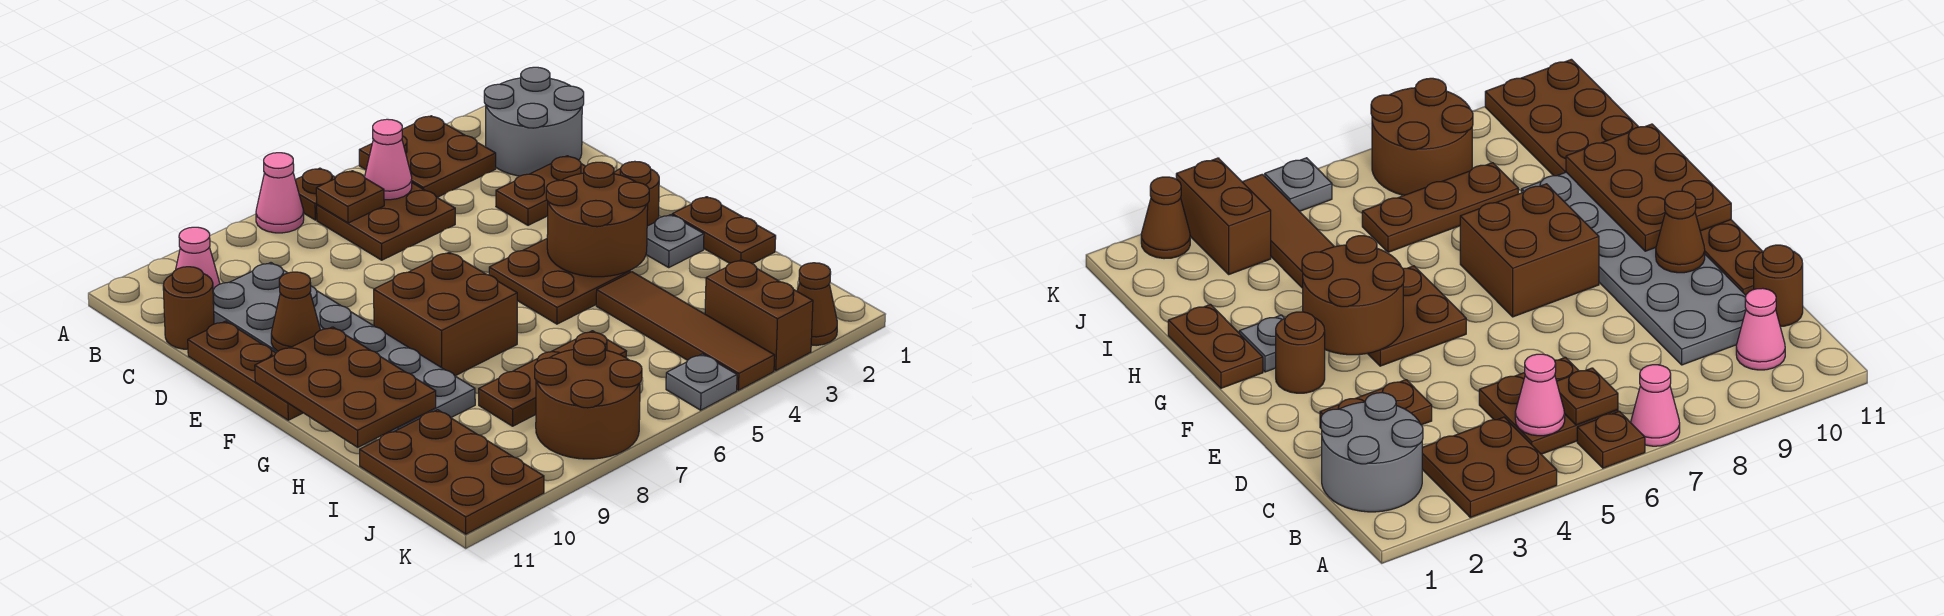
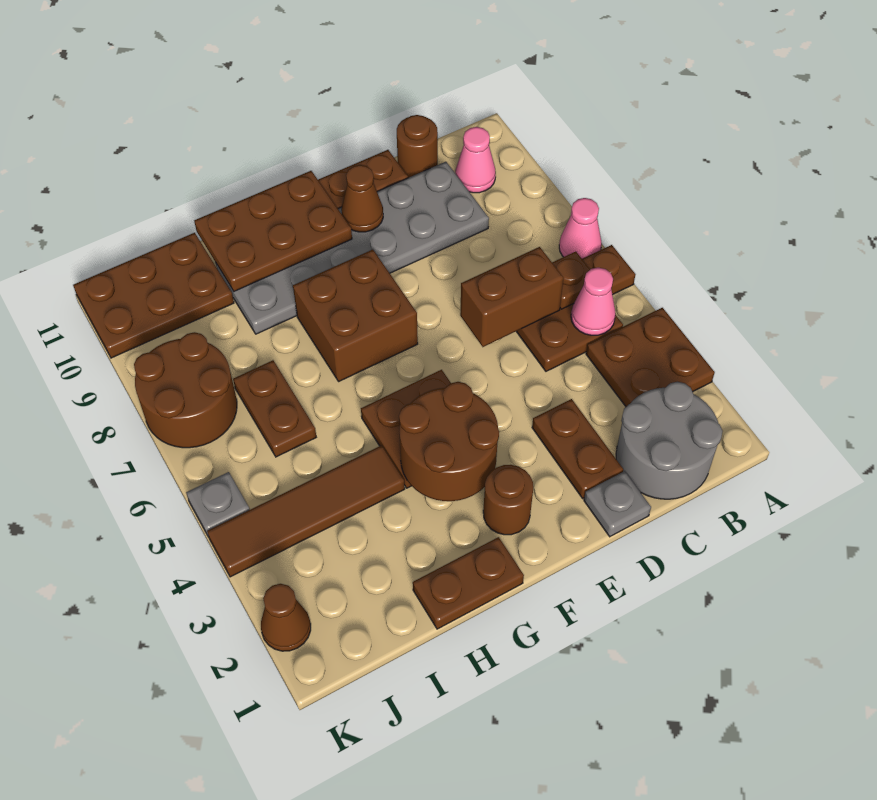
grey plate G2 level 1 -> grey plate D1 level 1
brown plate I6:I8 level 1 -> brown plate I6:I7 level 1
brown brick J3:K3 level 1 -> brown brick C6:D6 level 2

